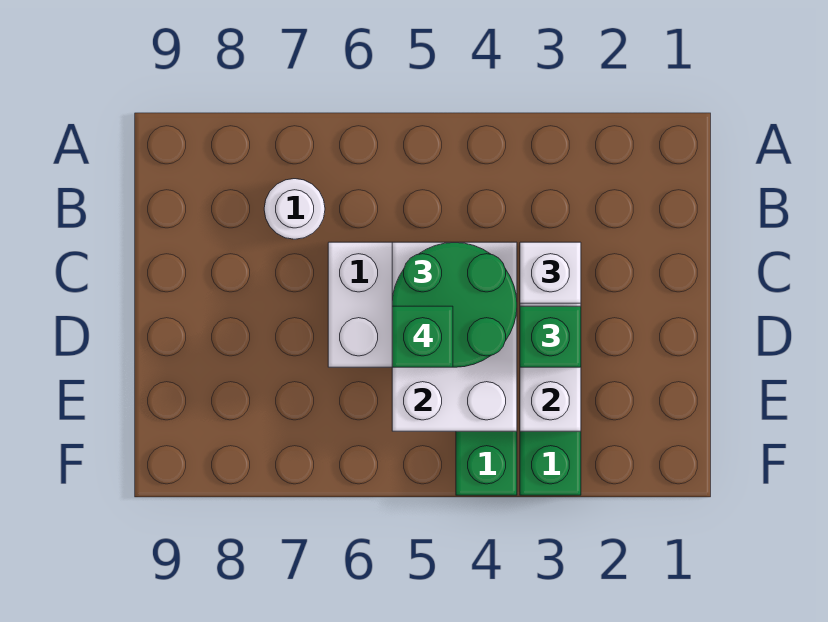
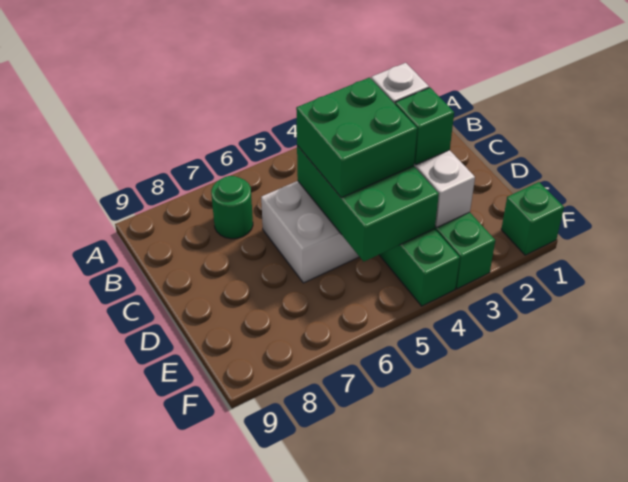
white round brick B7 level 1 -> green round brick B7 level 1
white brick C4:E5 level 2 -> green brick C4:E5 level 2
green round brick C4:D5 level 3 -> green brick C4:D5 level 3
green brick D5 level 4 -> green brick F1 level 1

